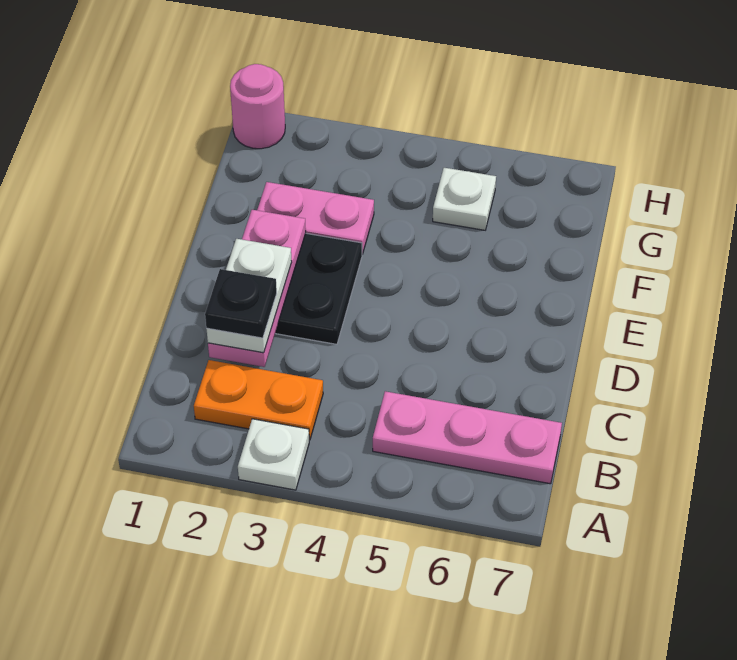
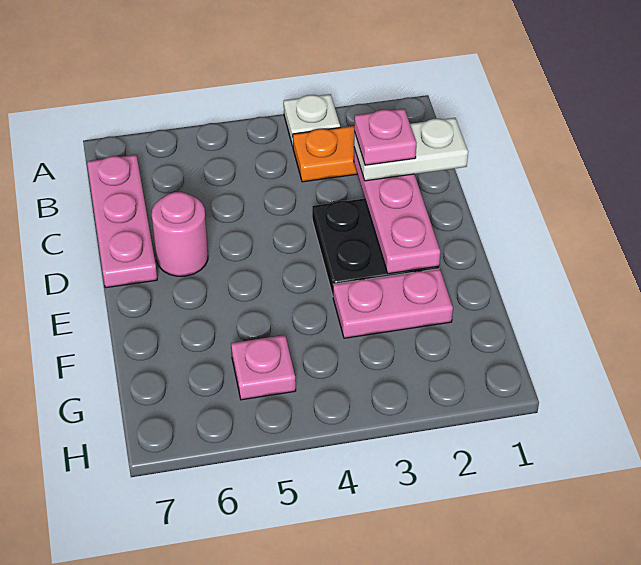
pink plate B5:B7 level 1 -> pink plate B7:D7 level 1
white plate C2:D2 level 3 -> white plate C1:C2 level 3
black plate C2 level 4 -> pink plate C2 level 4
white plate G5 level 1 -> pink plate G5 level 1
pink round brick H1 level 1 -> pink round brick D6 level 1

